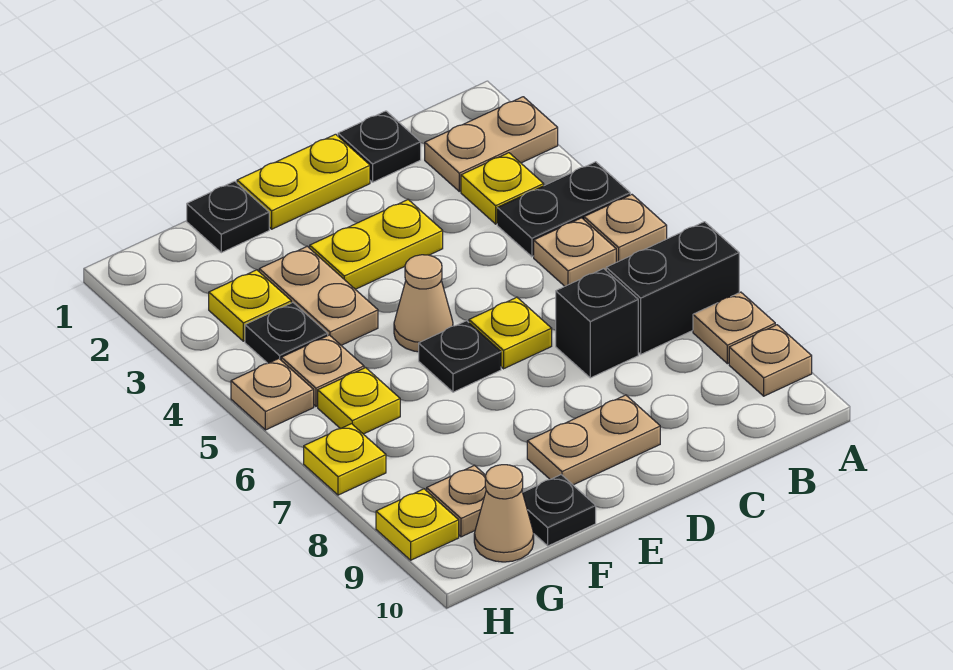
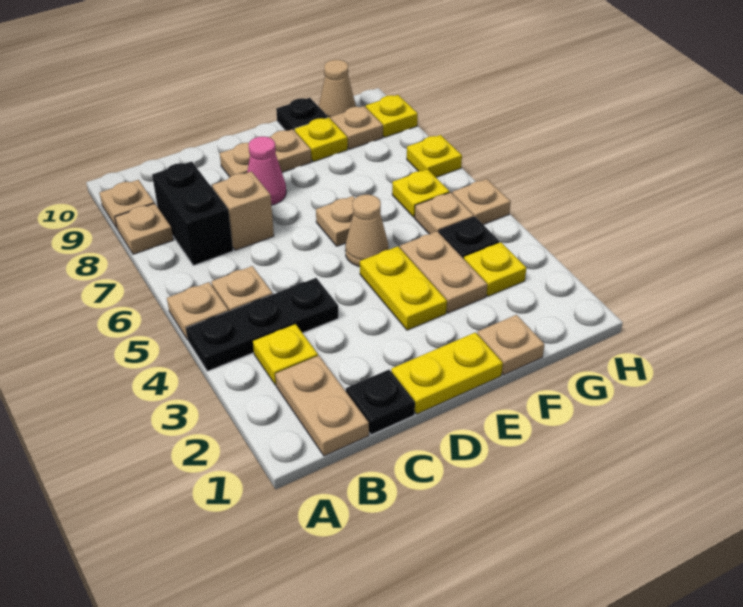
tan plate A2:B2 level 1 -> tan plate B1:B2 level 1
black plate A4:B4 level 1 -> black plate A4:C4 level 1
black brick A7:B7 level 1 -> black brick B7:B8 level 1
black brick C7 level 1 -> tan brick C7 level 1
yellow plate D3:E3 level 1 -> yellow plate E3:E4 level 1
yellow plate D6 level 1 -> yellow plate F9 level 1
none -> pink cone D8 level 1
black plate E6 level 1 -> tan plate E6 level 1
black plate F1 level 1 -> tan plate F1 level 1

